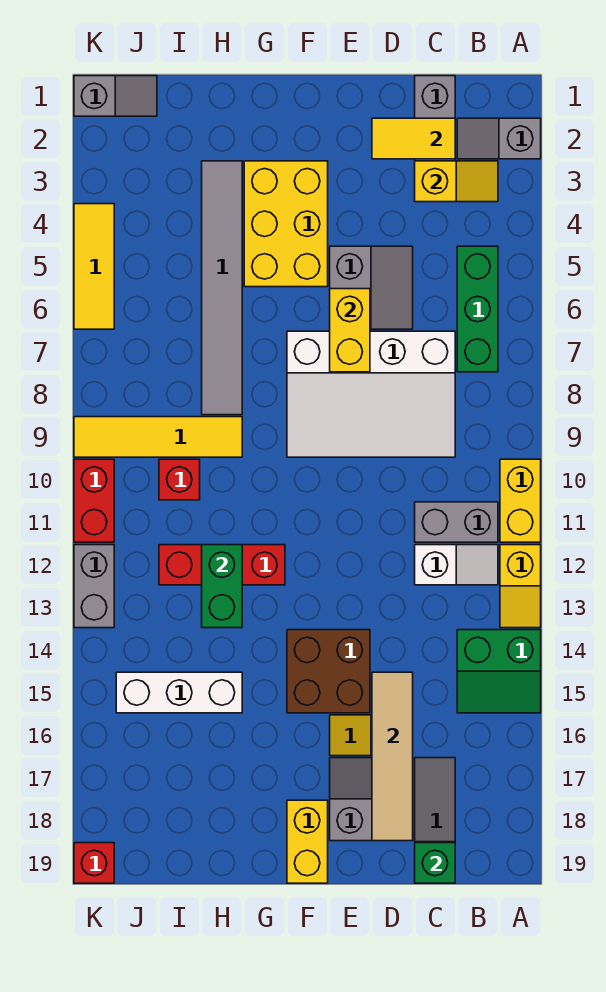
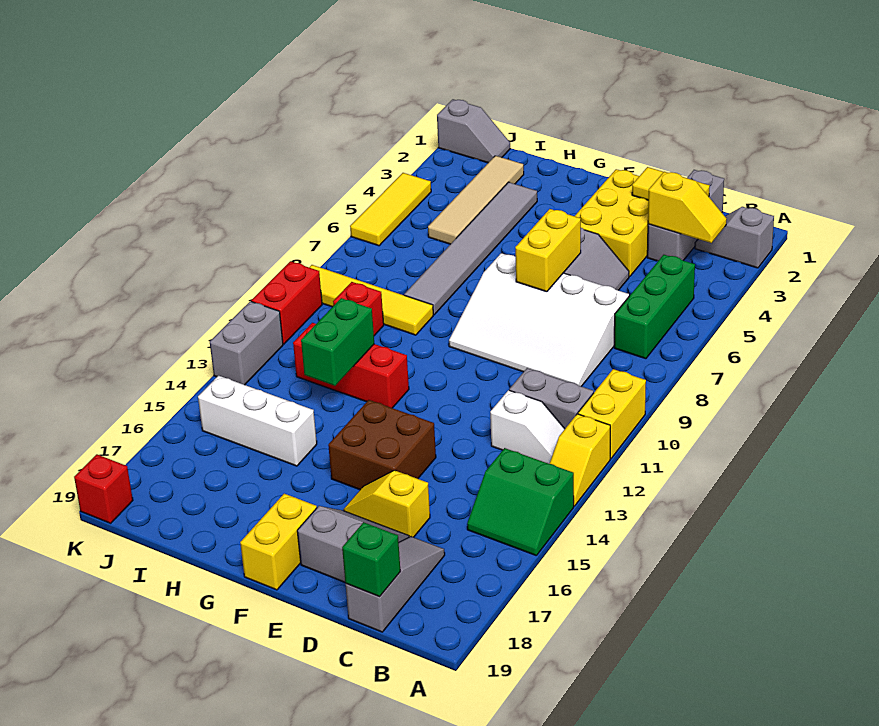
tan tile D15:D18 level 2 -> tan tile I2:I5 level 1
yellow brick F3:G5 level 1 -> yellow brick D2:E4 level 1

